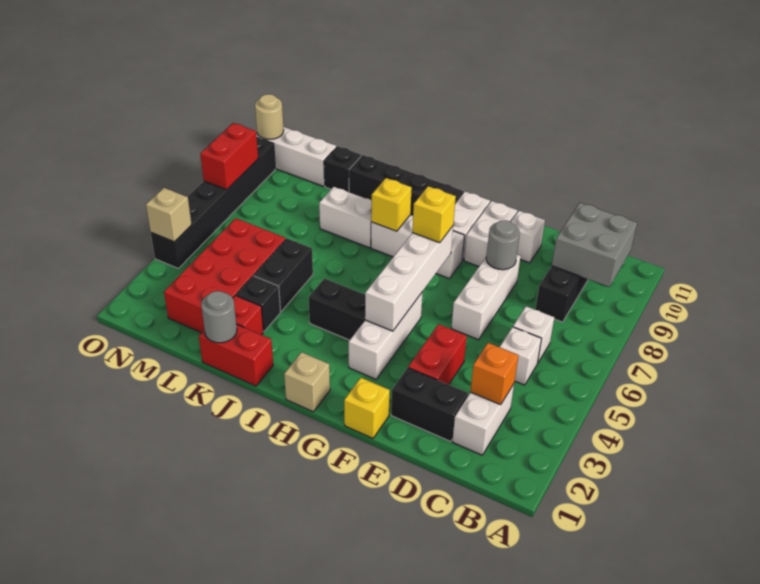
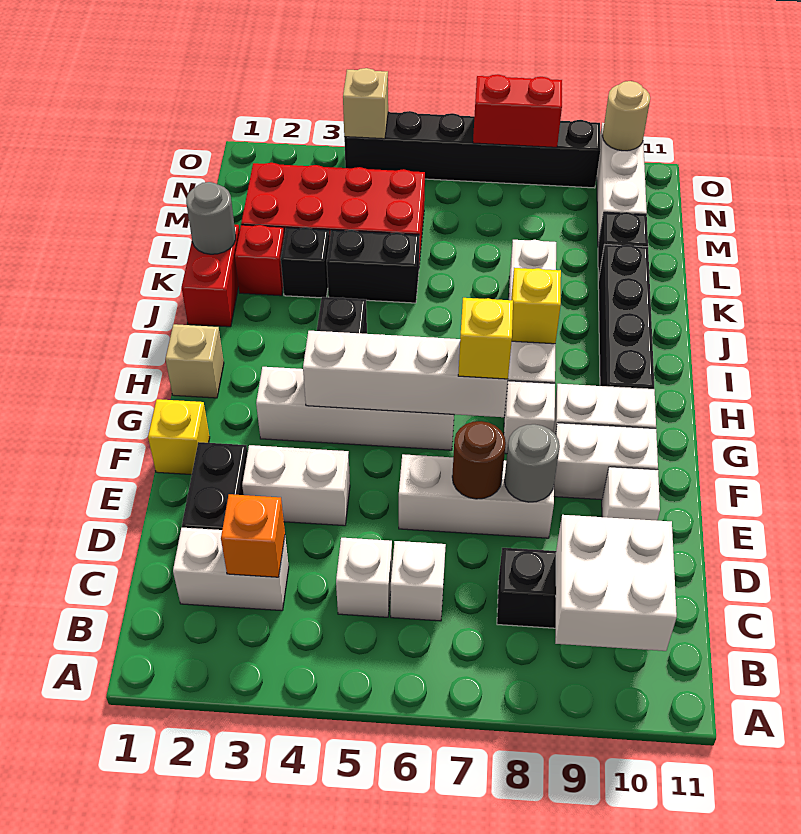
grey brick B9:C10 level 2 -> white brick B9:C10 level 2
red brick E3:E4 level 1 -> white brick E3:E4 level 1
none -> brown round brick E7 level 2
white brick G3:G5 level 1 -> white brick G3:G6 level 1

